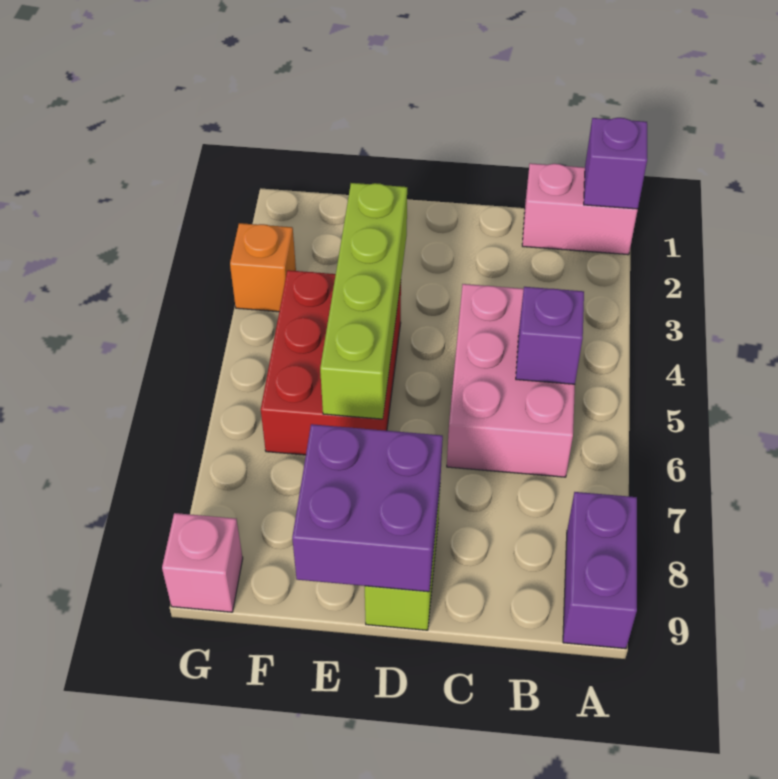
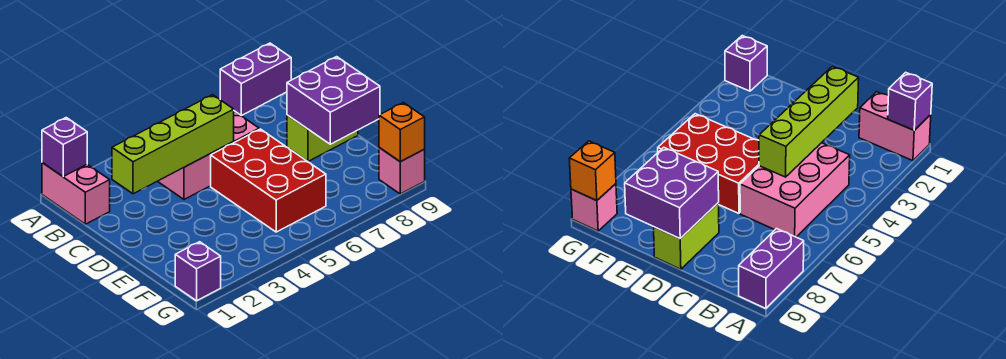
purple brick B5 level 2 -> purple brick G1 level 1
lime brick E3:E6 level 2 -> lime brick C2:C5 level 2
red brick E4:F6 level 1 -> red brick D5:F6 level 1
orange brick G3 level 1 -> orange brick G9 level 2

